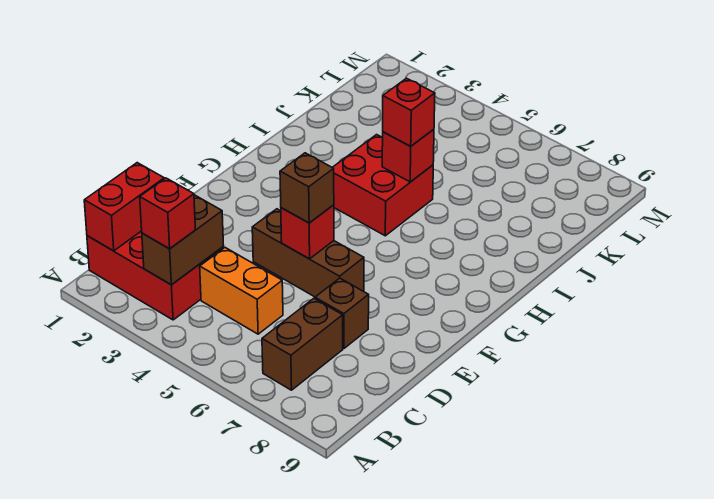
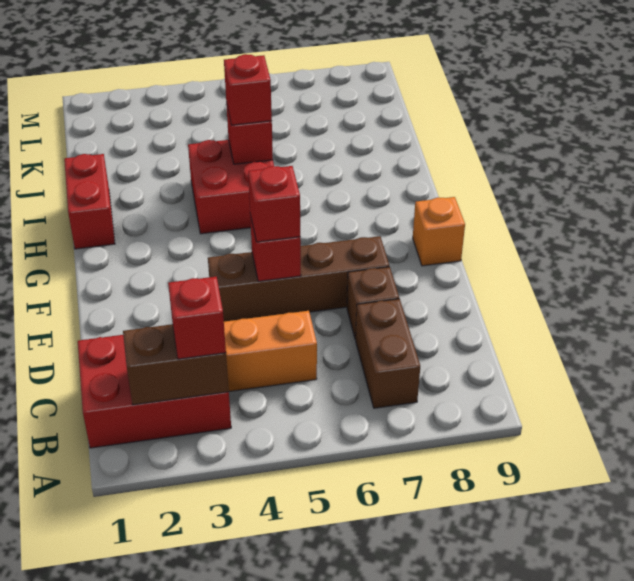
red brick B1:C1 level 2 -> red brick H1:I1 level 1
brown brick B3:C3 level 2 -> brown brick B2:B3 level 2
brown brick E4:E6 level 1 -> brown brick E4:E7 level 1
brown brick E5 level 3 -> red brick E5 level 3
none -> orange brick F9 level 1

